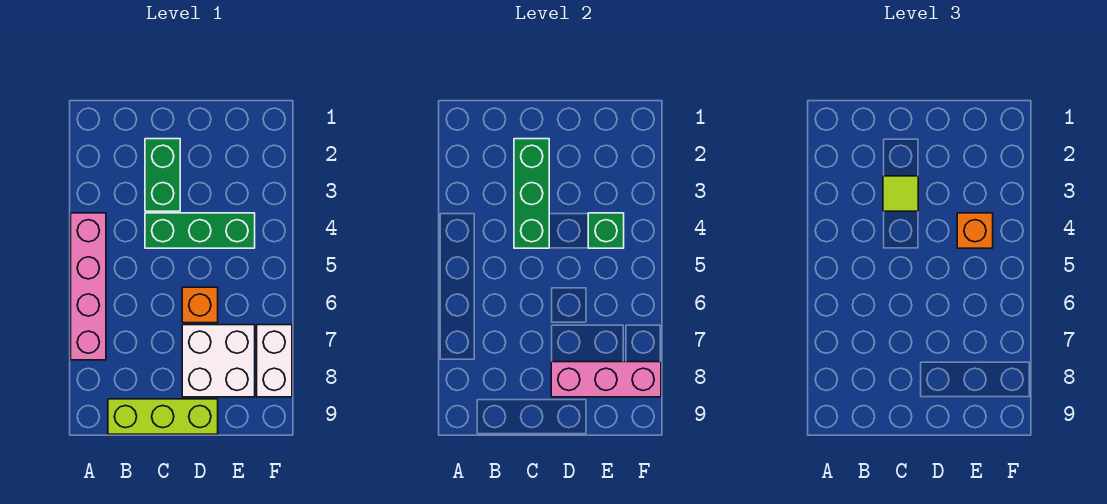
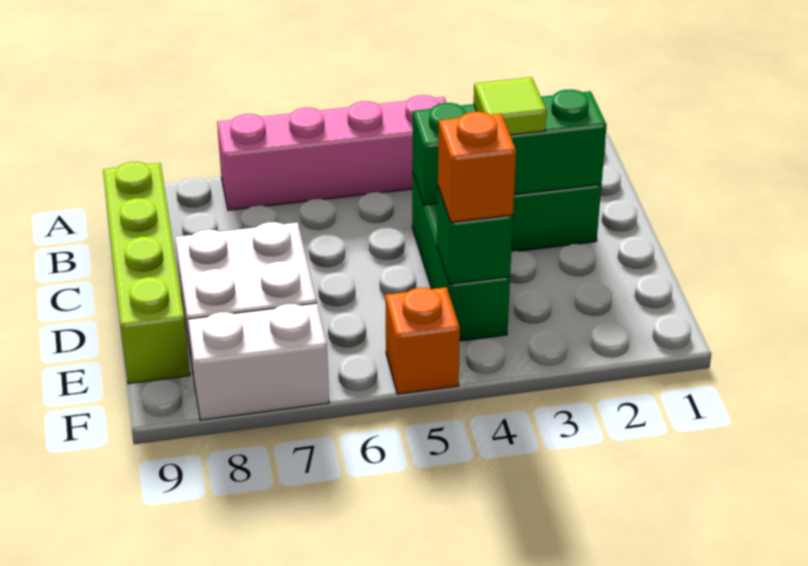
lime brick B9:D9 level 1 -> lime brick B9:E9 level 1
orange brick D6 level 1 -> orange brick F5 level 1
pink brick D8:F8 level 2 -> none

